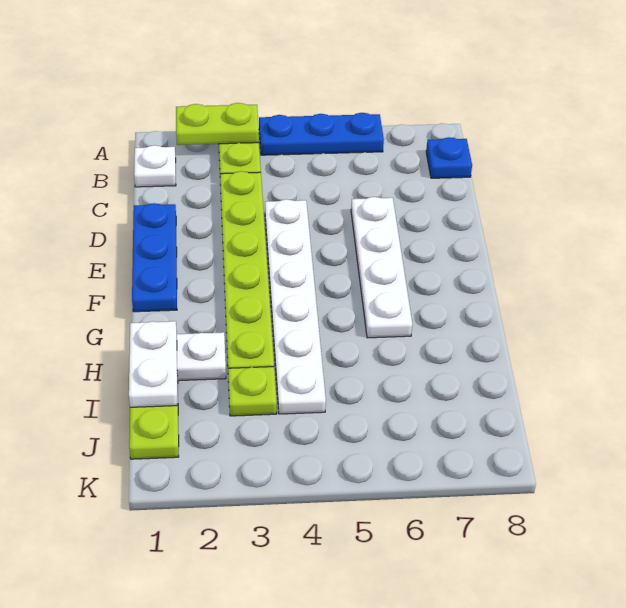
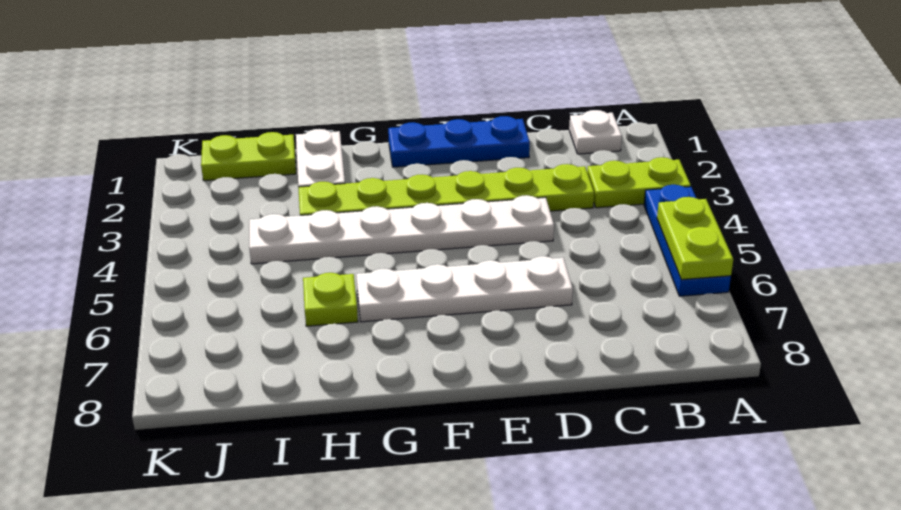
lime plate A2:A3 level 2 -> lime plate A5:A6 level 2
blue plate B8 level 1 -> none
white plate H1:I1 level 2 -> none
lime plate I3 level 1 -> lime plate H6 level 1

